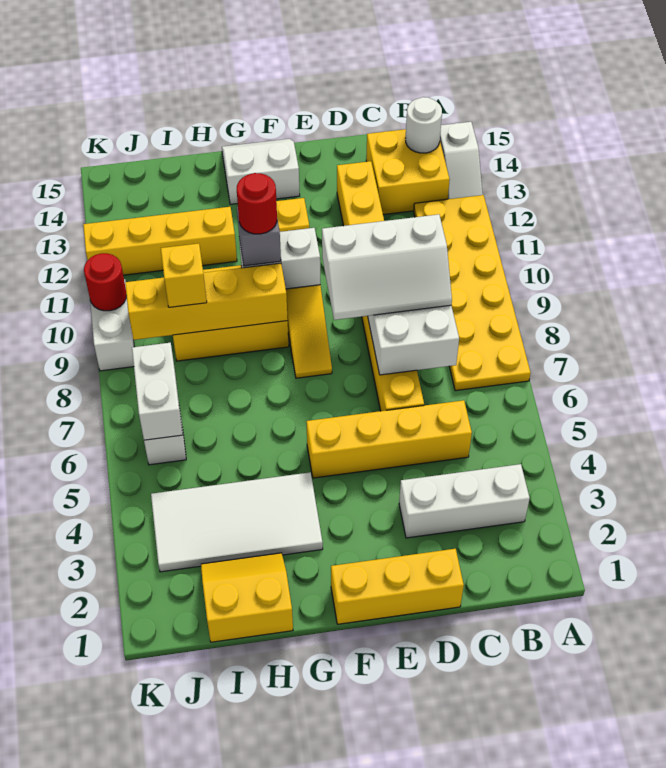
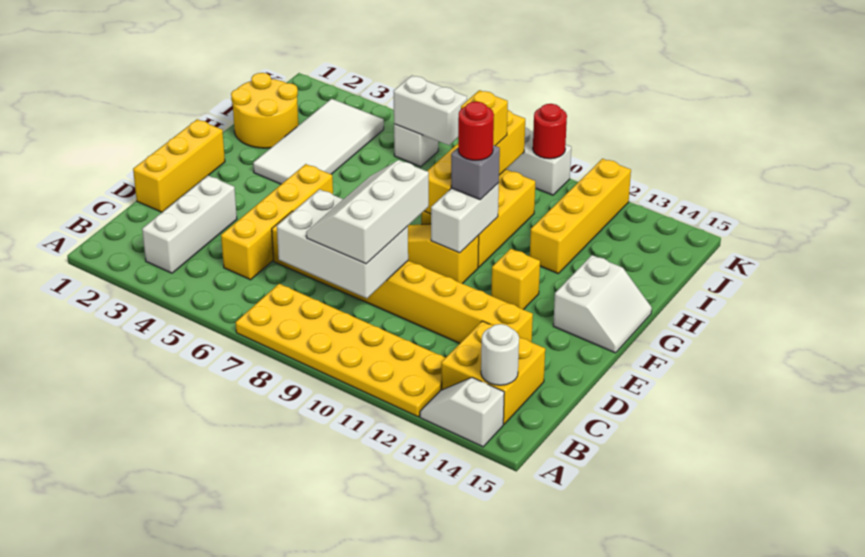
yellow slope H1:I2 level 1 top 1 -> yellow round brick H1:I2 level 1

